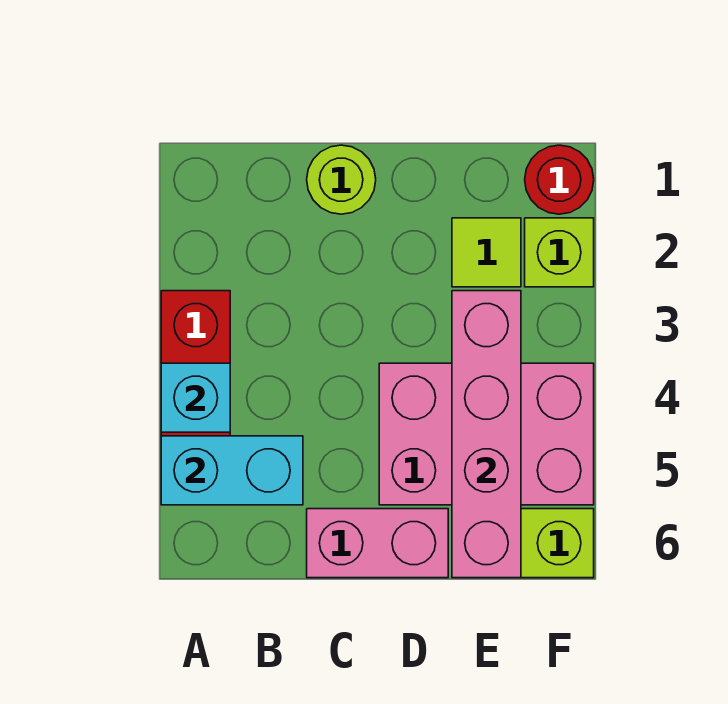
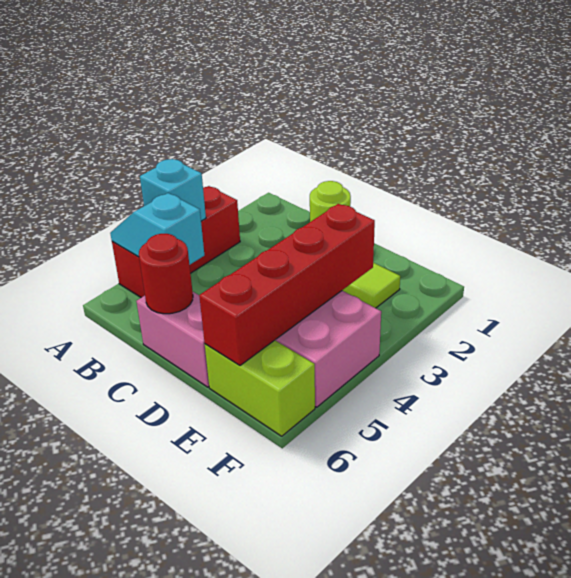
cyan brick A5:B5 level 2 -> cyan slope A5:B5 level 2 top B
pink brick E3:E6 level 2 -> red brick E3:E6 level 2
red round brick F1 level 1 -> red round brick C6 level 2
lime brick F2 level 1 -> none

